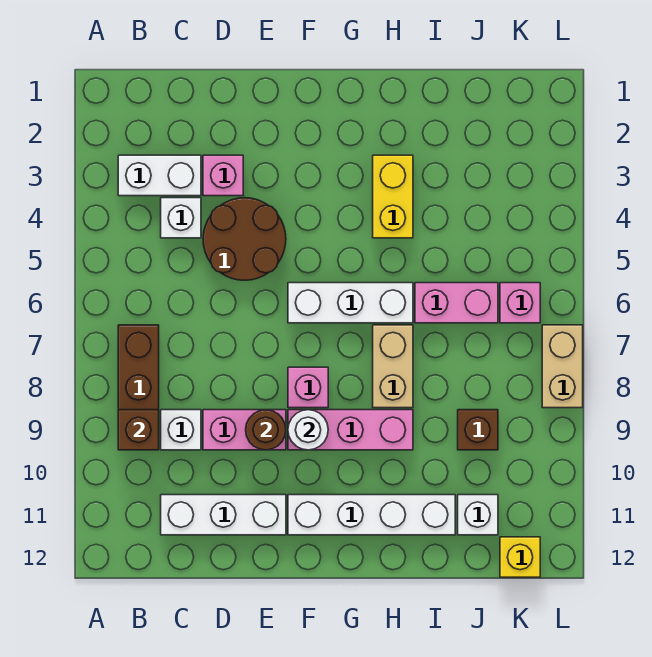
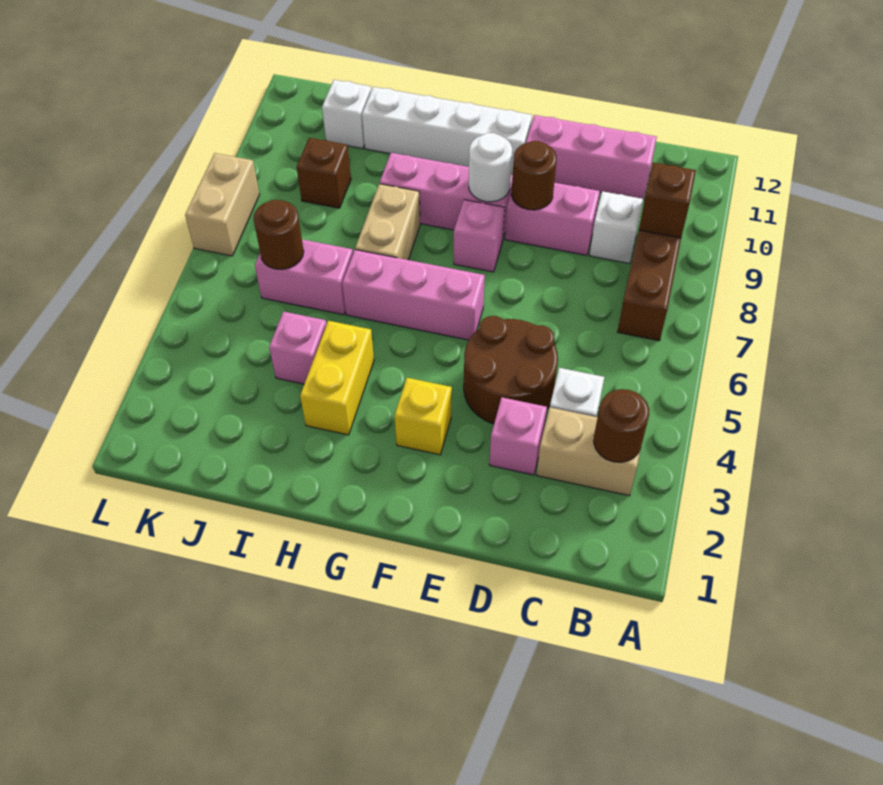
white brick B3:C3 level 1 -> tan brick B3:C3 level 1
none -> brown round brick B3 level 2
white brick C11:E11 level 1 -> pink brick C11:E11 level 1
white brick F6:H6 level 1 -> pink brick F6:H6 level 1
none -> brown round brick J6 level 2
pink brick K6 level 1 -> pink brick I4 level 1
yellow brick K12 level 1 -> yellow brick F3 level 1

